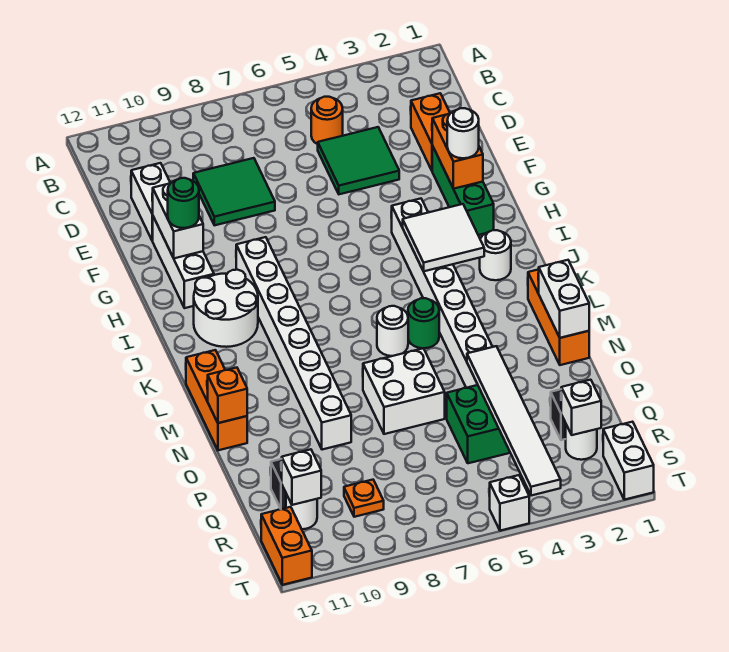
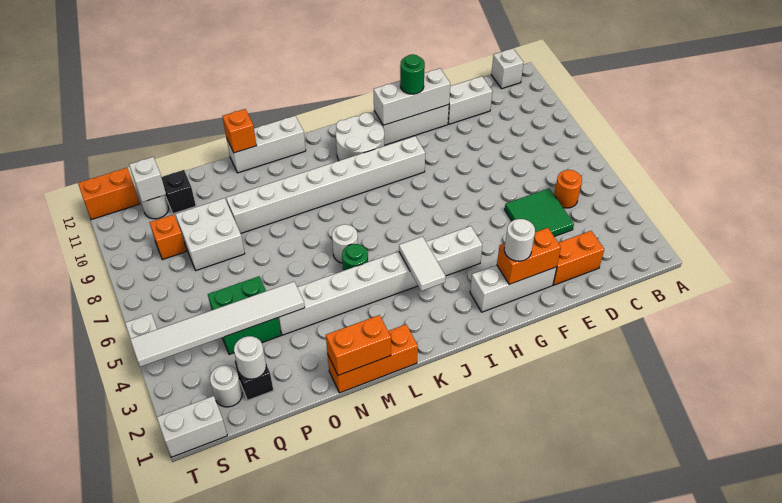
green tile D8:E9 level 1 -> none
green brick F2:H2 level 1 -> white brick F2:H2 level 1
white brick F11:G11 level 2 -> white brick F11:H11 level 2
white tile I3:J4 level 2 -> white tile J3:J4 level 2
white round brick J2 level 1 -> white round brick Q2 level 2
orange brick L12:N12 level 1 -> white brick L12:N12 level 1
white brick M1:N1 level 2 -> orange brick M1:N1 level 2
white brick N6:O7 level 1 -> white brick P8:Q9 level 1
white brick R2 level 2 -> white brick B12 level 1
orange plate R9 level 1 -> orange brick R9 level 1

